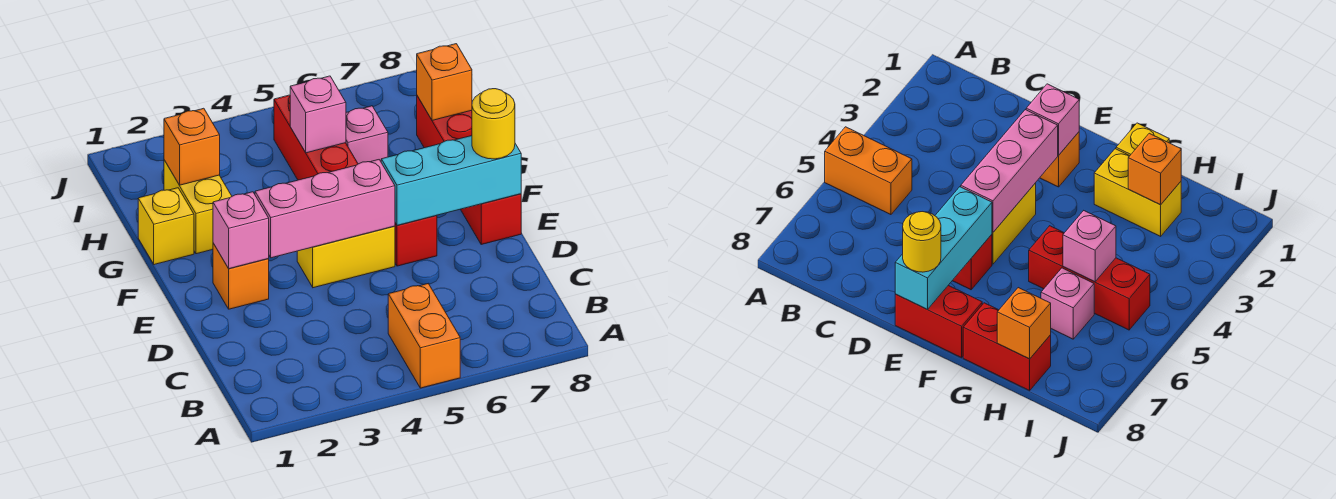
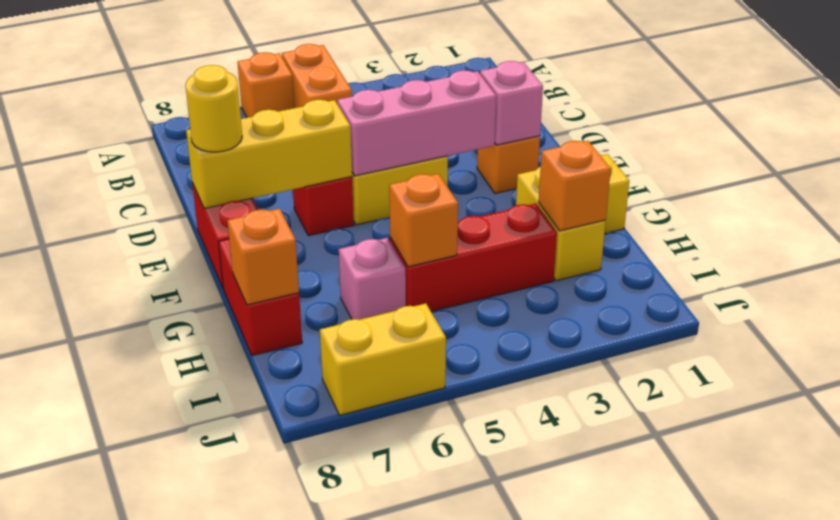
none -> orange brick A6 level 1
cyan brick E6:E8 level 2 -> yellow brick E6:E8 level 2
red brick G5:I5 level 1 -> red brick H3:H5 level 1
pink brick H5 level 2 -> orange brick H5 level 2
none -> yellow brick J6:J7 level 1

